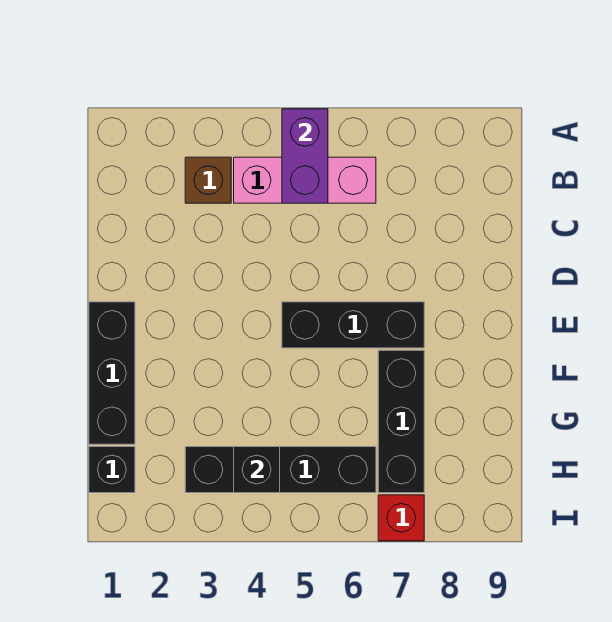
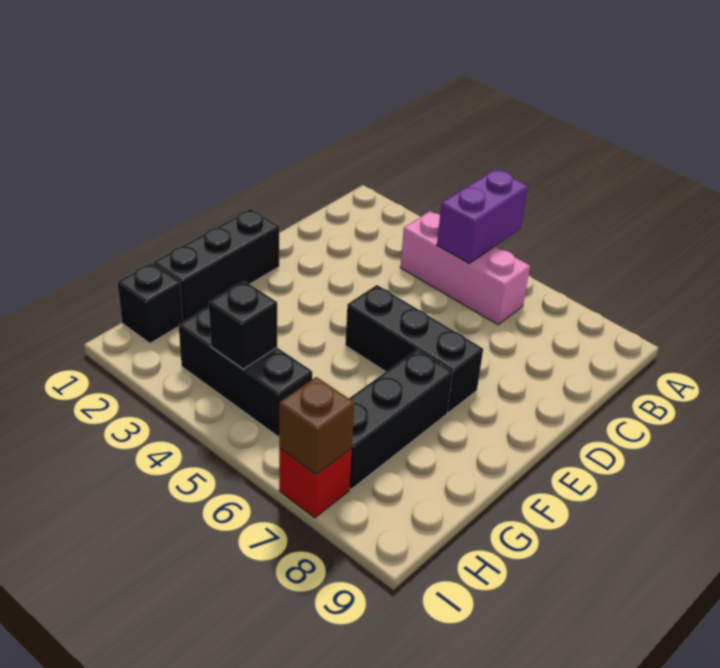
brown brick B3 level 1 -> brown brick I7 level 2
black brick H3:H6 level 1 -> black brick H3:H5 level 1

